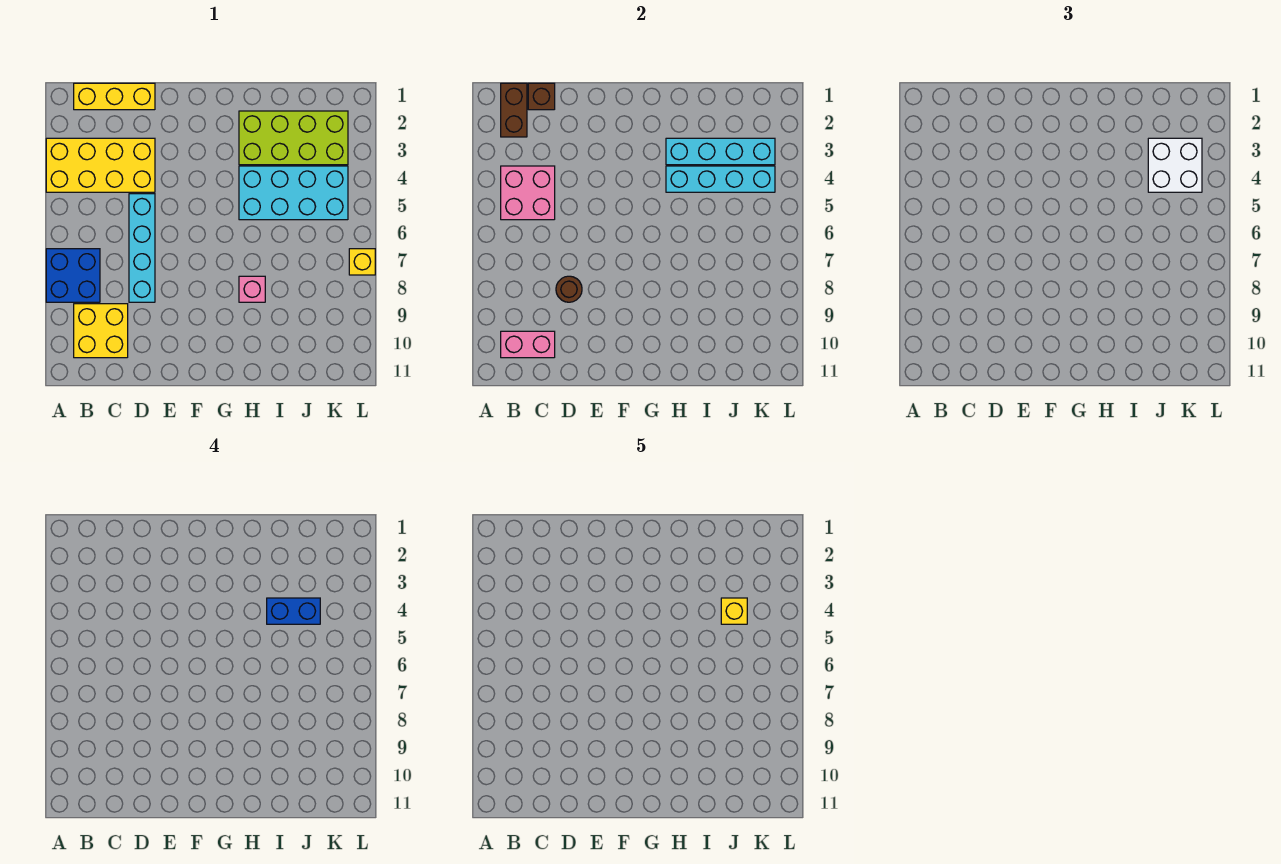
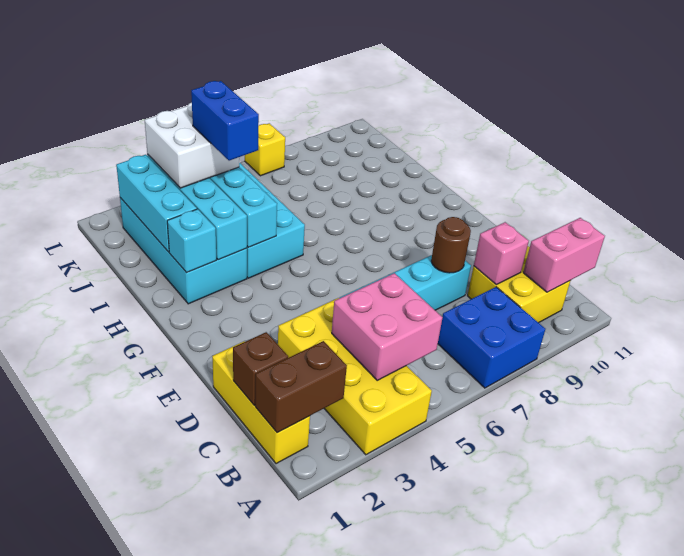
pink brick B10:C10 level 2 -> pink brick B10:B11 level 2
lime brick H2:K3 level 1 -> cyan brick H2:K3 level 1
none -> cyan brick H2 level 2
pink brick H8 level 1 -> pink brick C9 level 2
none -> cyan brick I2:K2 level 2
yellow brick J4 level 5 -> none

